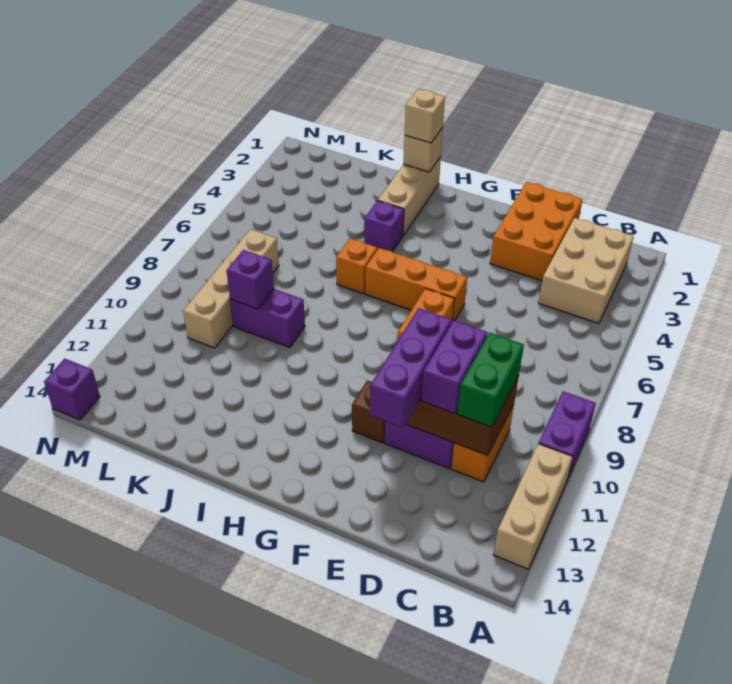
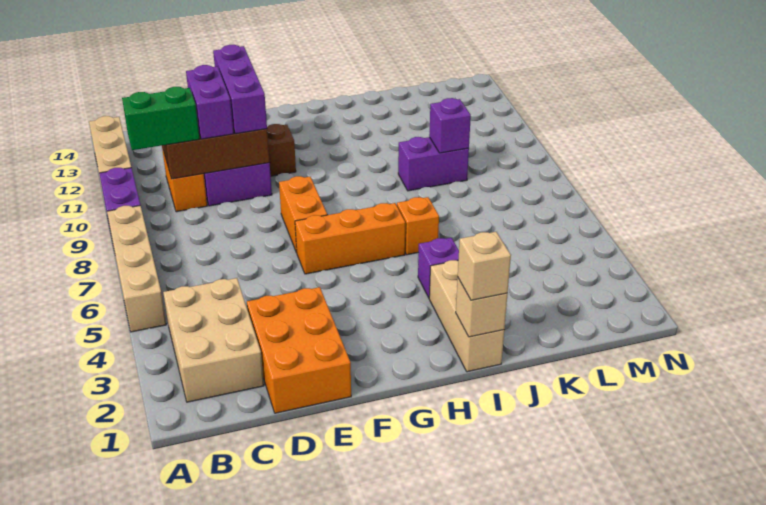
green brick C10:C11 level 3 -> green brick B10:C10 level 3
tan brick L7:L10 level 1 -> tan brick A5:A8 level 1
purple brick N14 level 1 -> none

